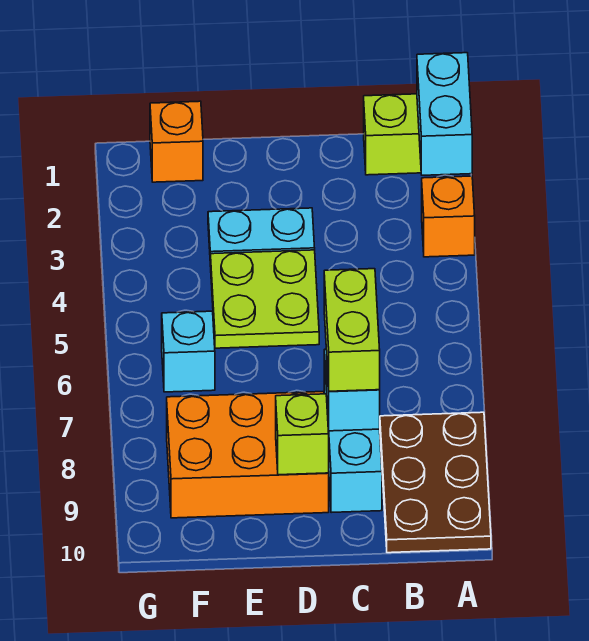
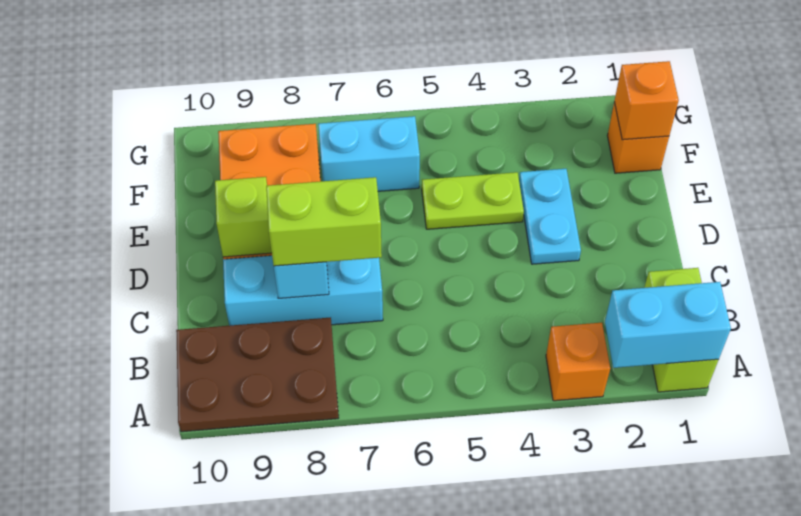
lime plate D4:E5 level 1 -> lime plate E4:E5 level 1
none -> orange brick F1 level 2
cyan brick F6 level 1 -> cyan brick F6:F7 level 1

